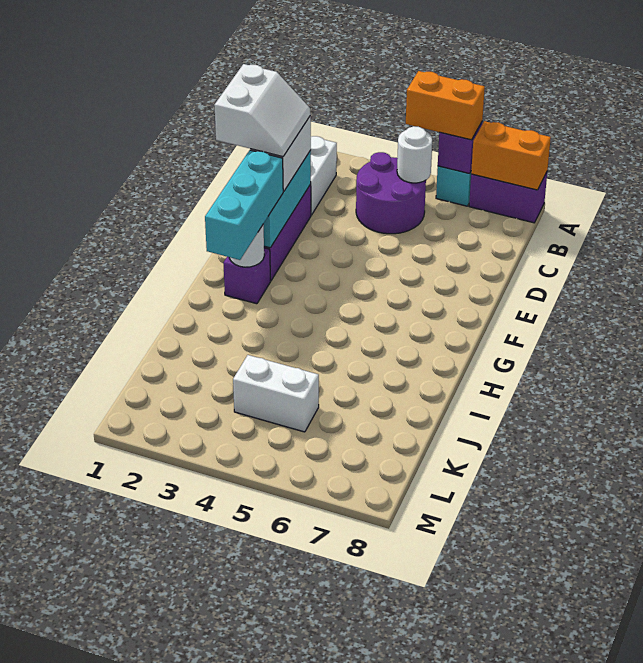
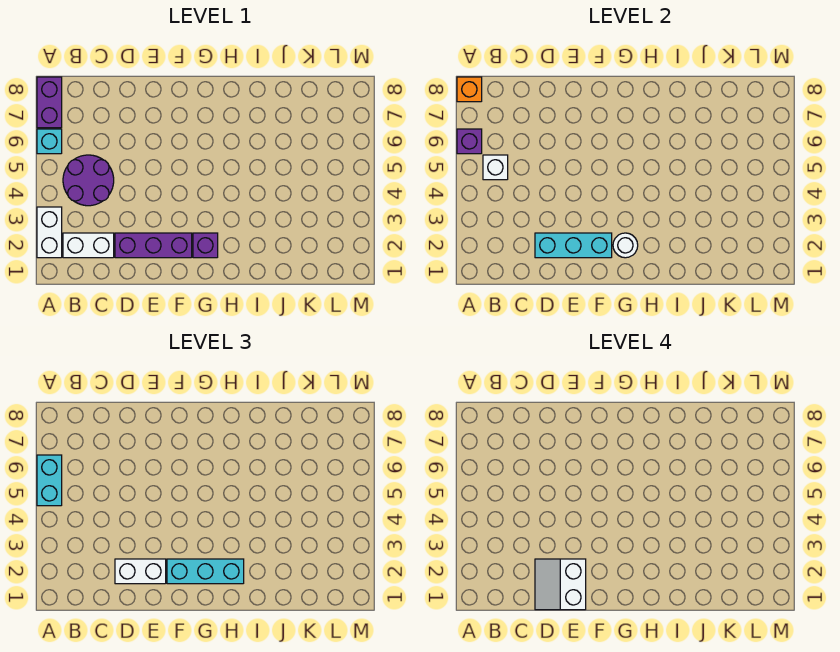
orange brick A5:A6 level 3 -> cyan brick A5:A6 level 3
orange brick A7:A8 level 2 -> orange brick A8 level 2
white round brick B5 level 2 -> white brick B5 level 2
white slope D1:E2 level 4 top 1 -> white slope D1:E2 level 4 top E
white brick K4:K5 level 1 -> white brick A2:A3 level 1

